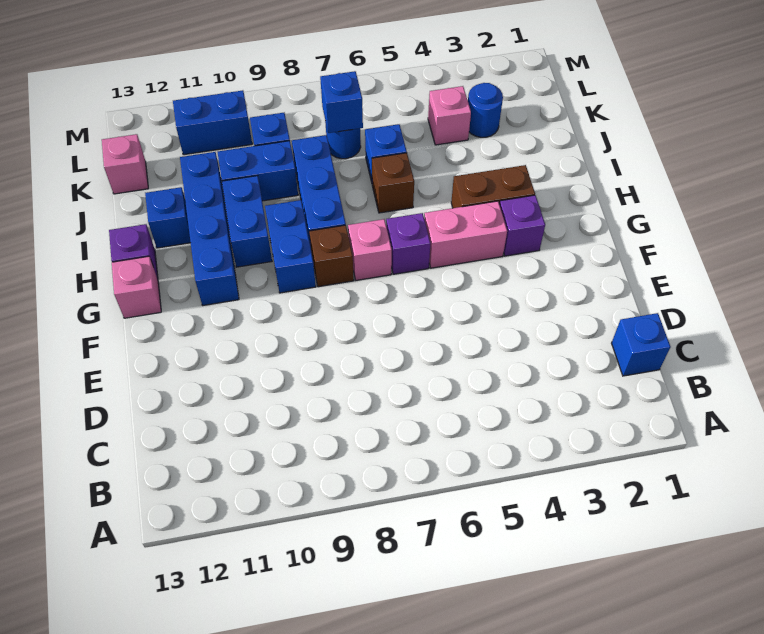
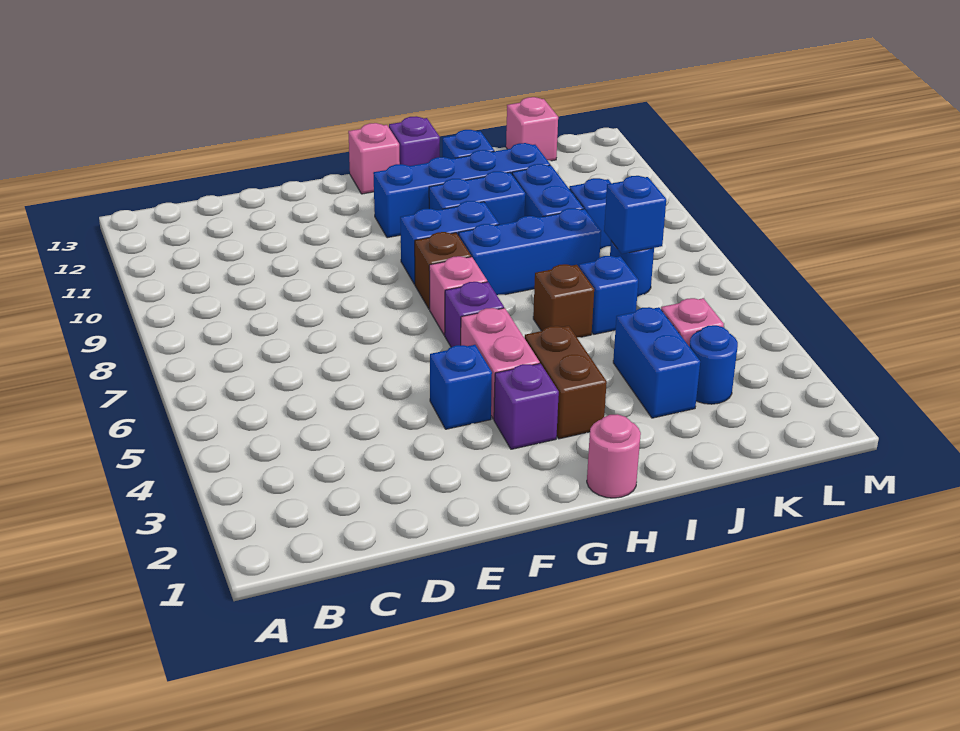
blue brick C1 level 1 -> blue brick F4 level 1
none -> pink round brick H1 level 1
blue brick L10:L11 level 1 -> blue brick J3:J4 level 1

